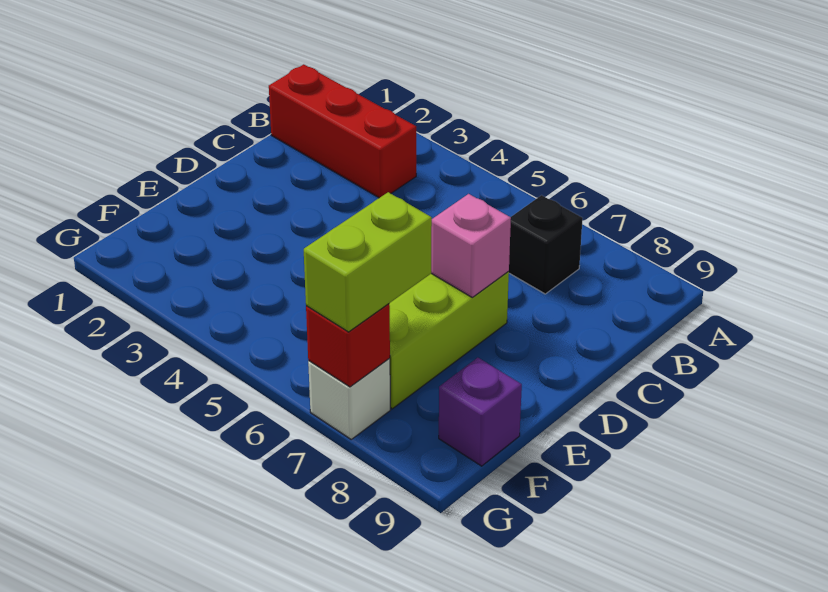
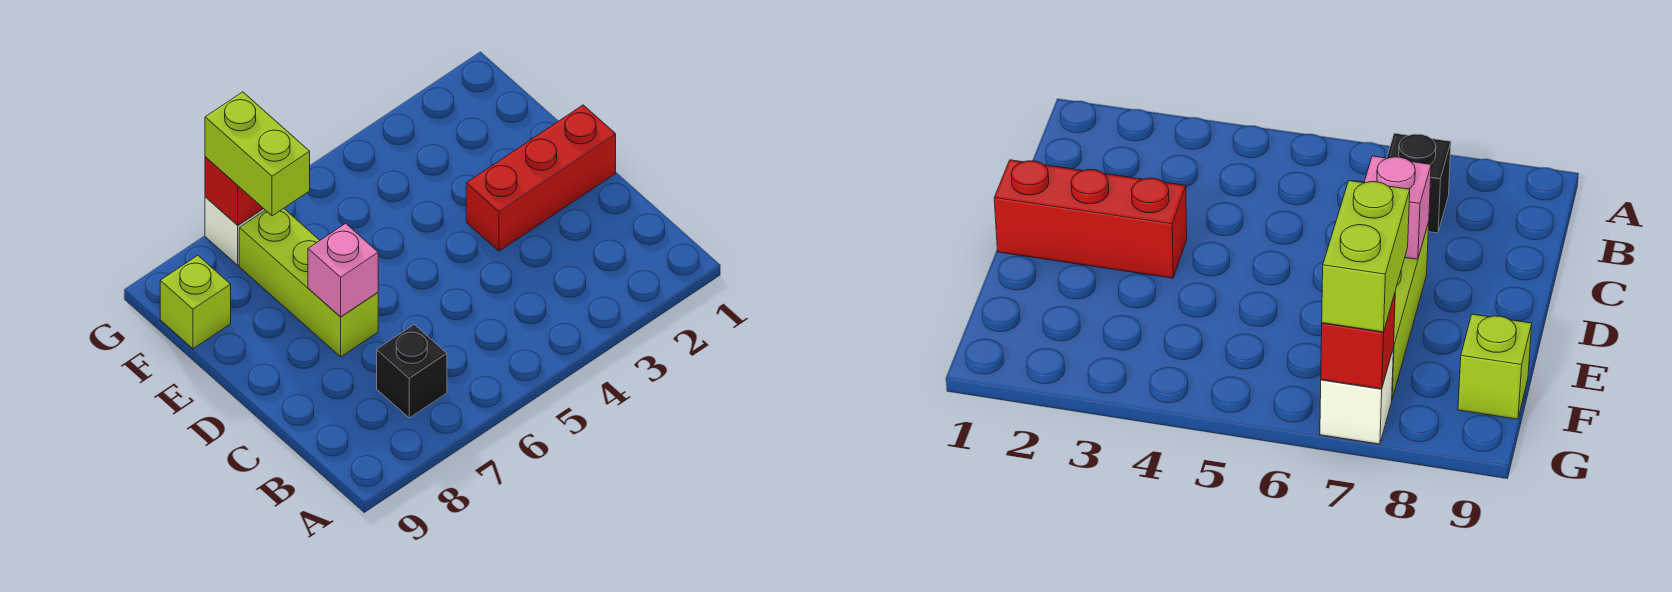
red brick B1:B3 level 1 -> red brick D1:D3 level 1
purple brick F9 level 1 -> lime brick F9 level 1

